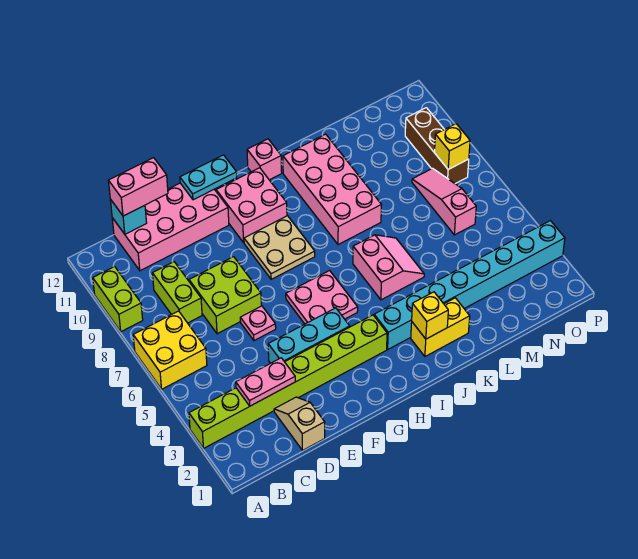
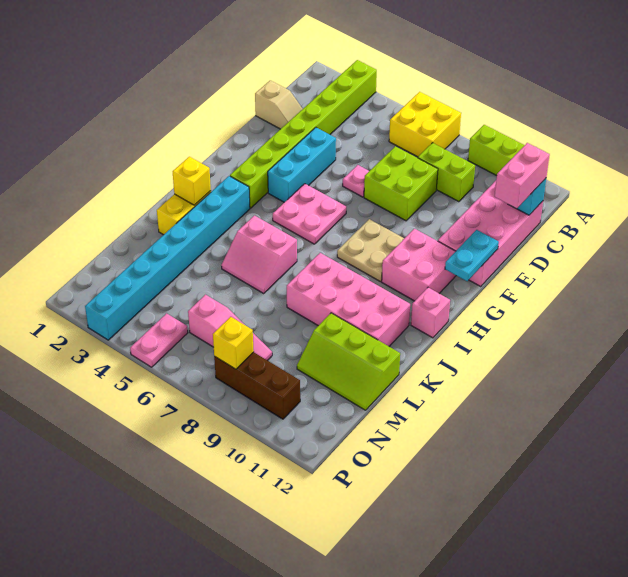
pink plate C3:D3 level 2 -> pink plate O5:P5 level 1
none -> lime slope L10:M12 level 1 top L

